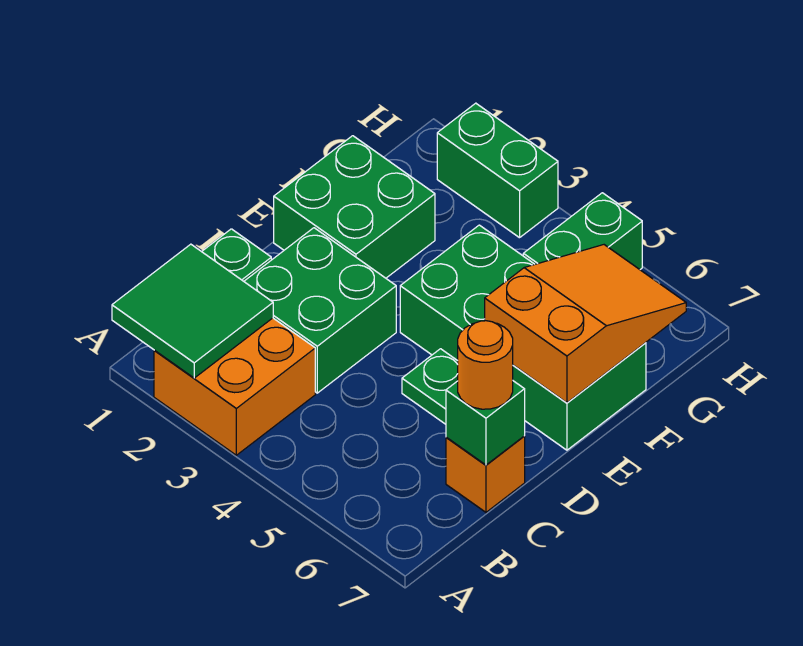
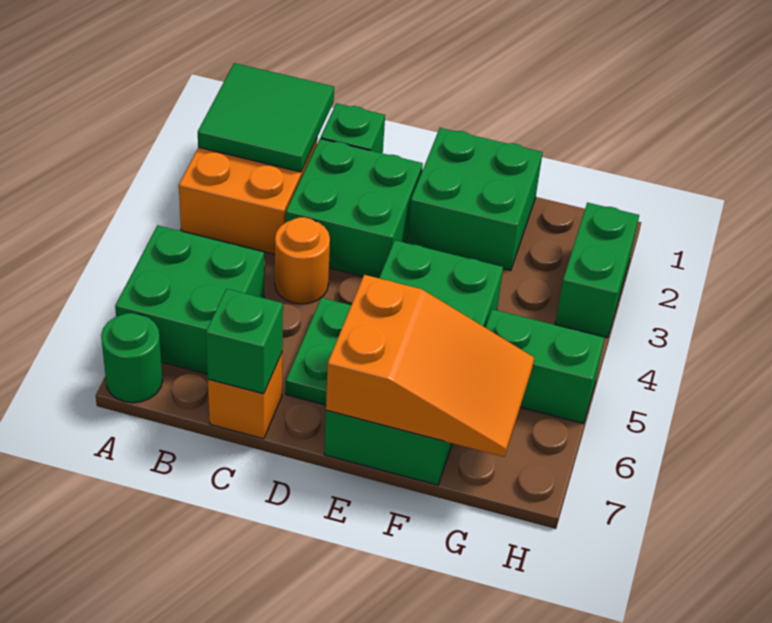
none -> green brick A5:B6 level 1
none -> green round brick A7 level 1
orange round brick C7 level 3 -> orange round brick C4 level 1

